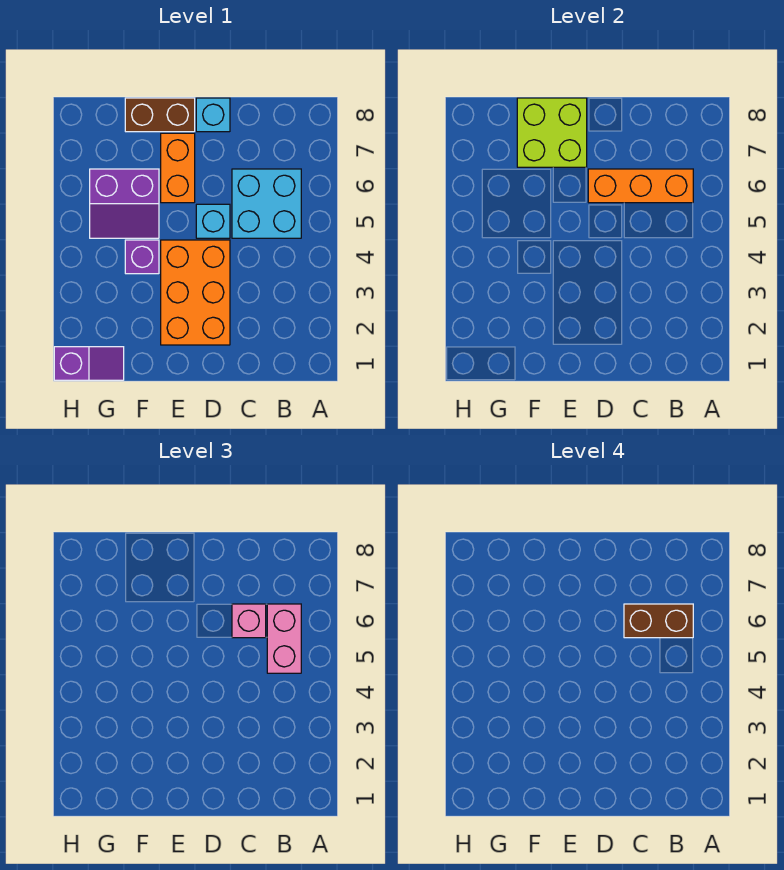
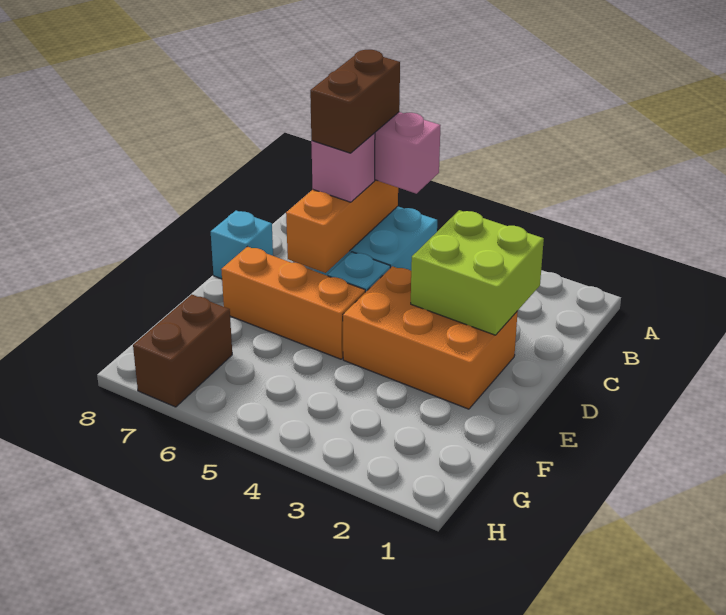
orange brick E6:E7 level 1 -> orange brick E5:E7 level 1
lime brick E7:F8 level 2 -> lime brick C2:D3 level 2
brown brick E8:F8 level 1 -> brown brick G7:H7 level 1
purple brick F4 level 1 -> none
purple slope F5:G6 level 1 top 6 -> none
purple slope G1:H1 level 1 top H -> none

